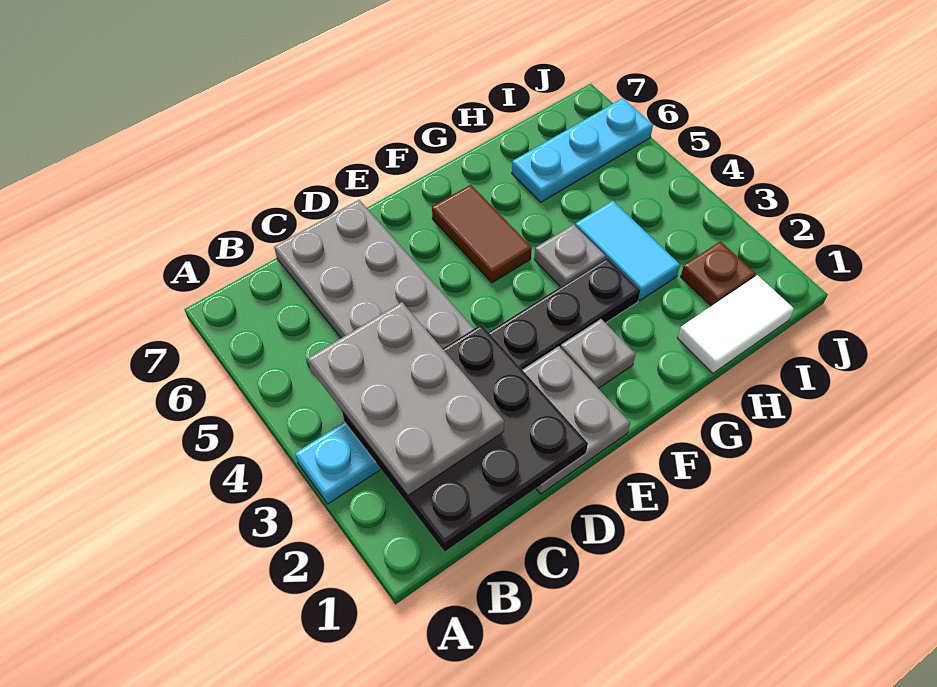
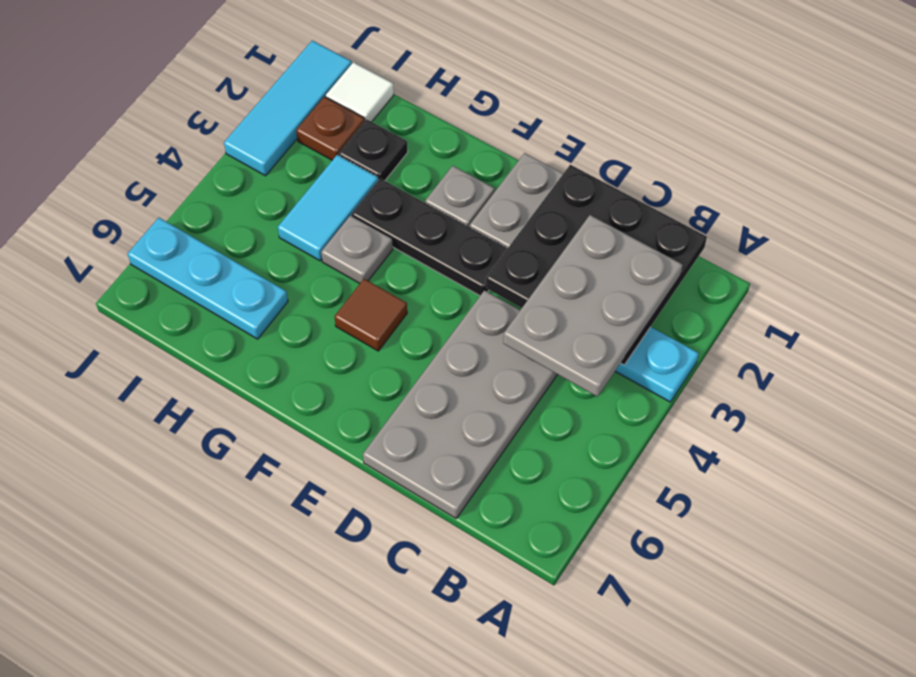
brown tile F5:F6 level 1 -> brown tile F5 level 1
white tile H1:I1 level 1 -> white tile I1 level 1
none -> black plate H2 level 1
none -> cyan tile J1:J3 level 1

